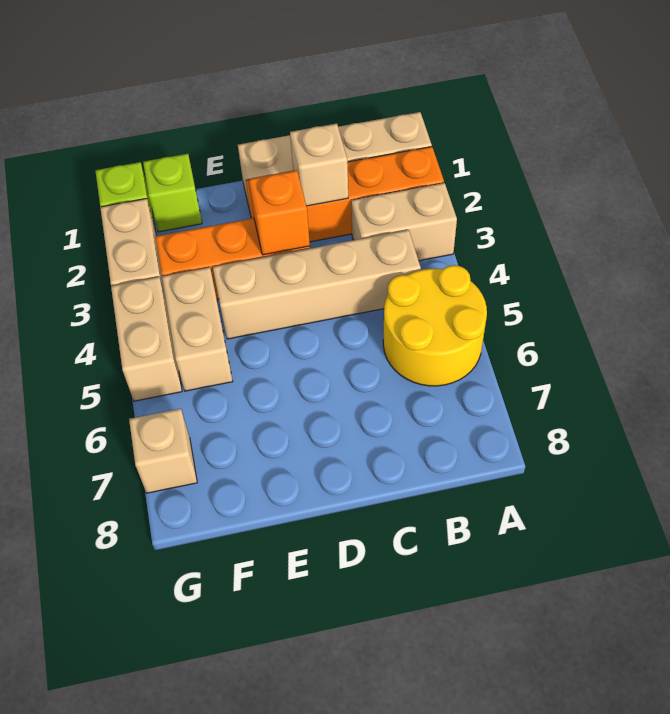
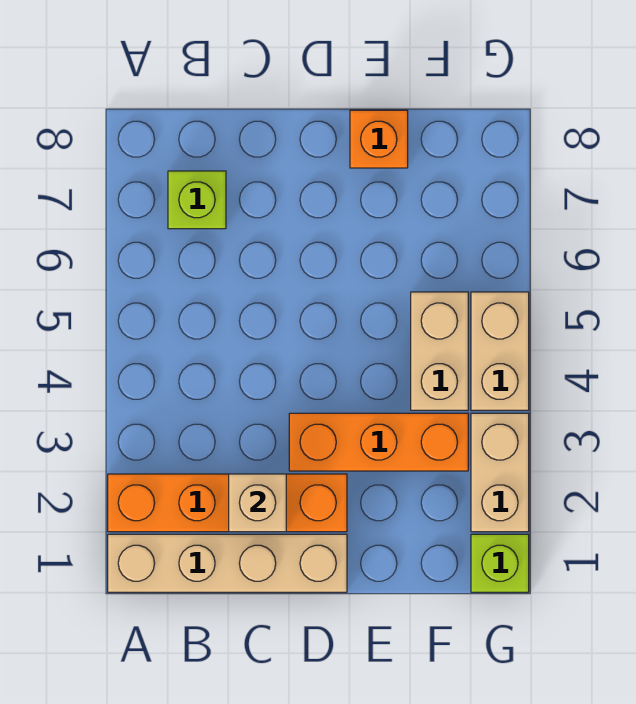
tan brick A3:B3 level 1 -> none
yellow round brick A5:B6 level 1 -> none
tan brick B4:E4 level 1 -> none
orange brick D3 level 2 -> orange brick E8 level 1
lime brick F1 level 1 -> lime brick B7 level 1
tan brick G7 level 1 -> none

